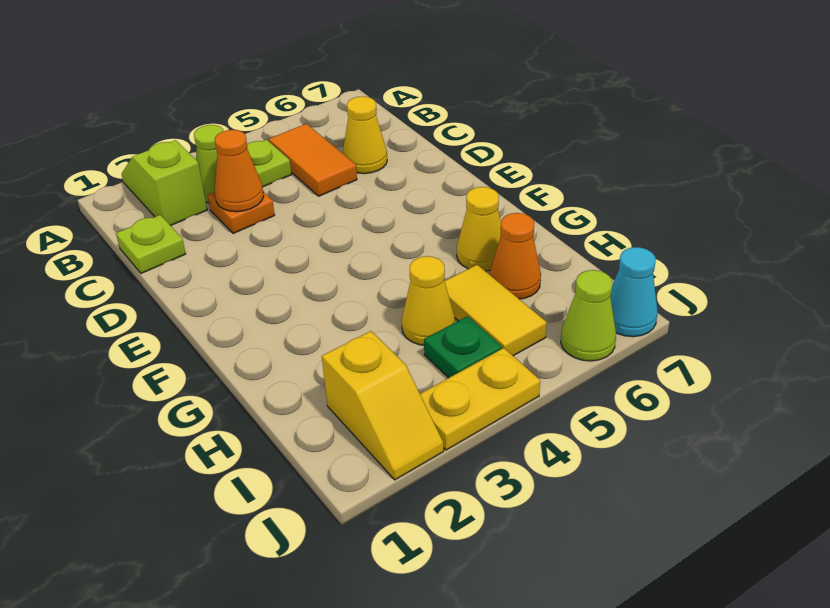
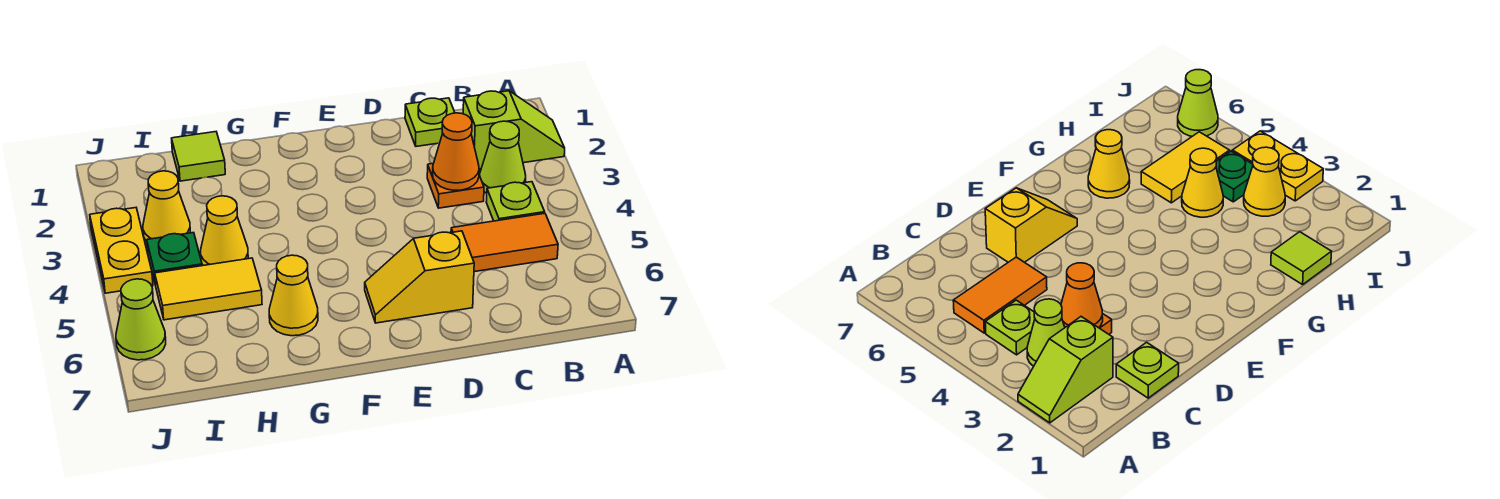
yellow cone C6 level 1 -> yellow cone I3 level 1
none -> lime tile H1 level 1
orange cone H6 level 1 -> none
yellow slope I2:J2 level 1 top I -> yellow slope D6:E6 level 1 top D
cyan cone J7 level 1 -> none

